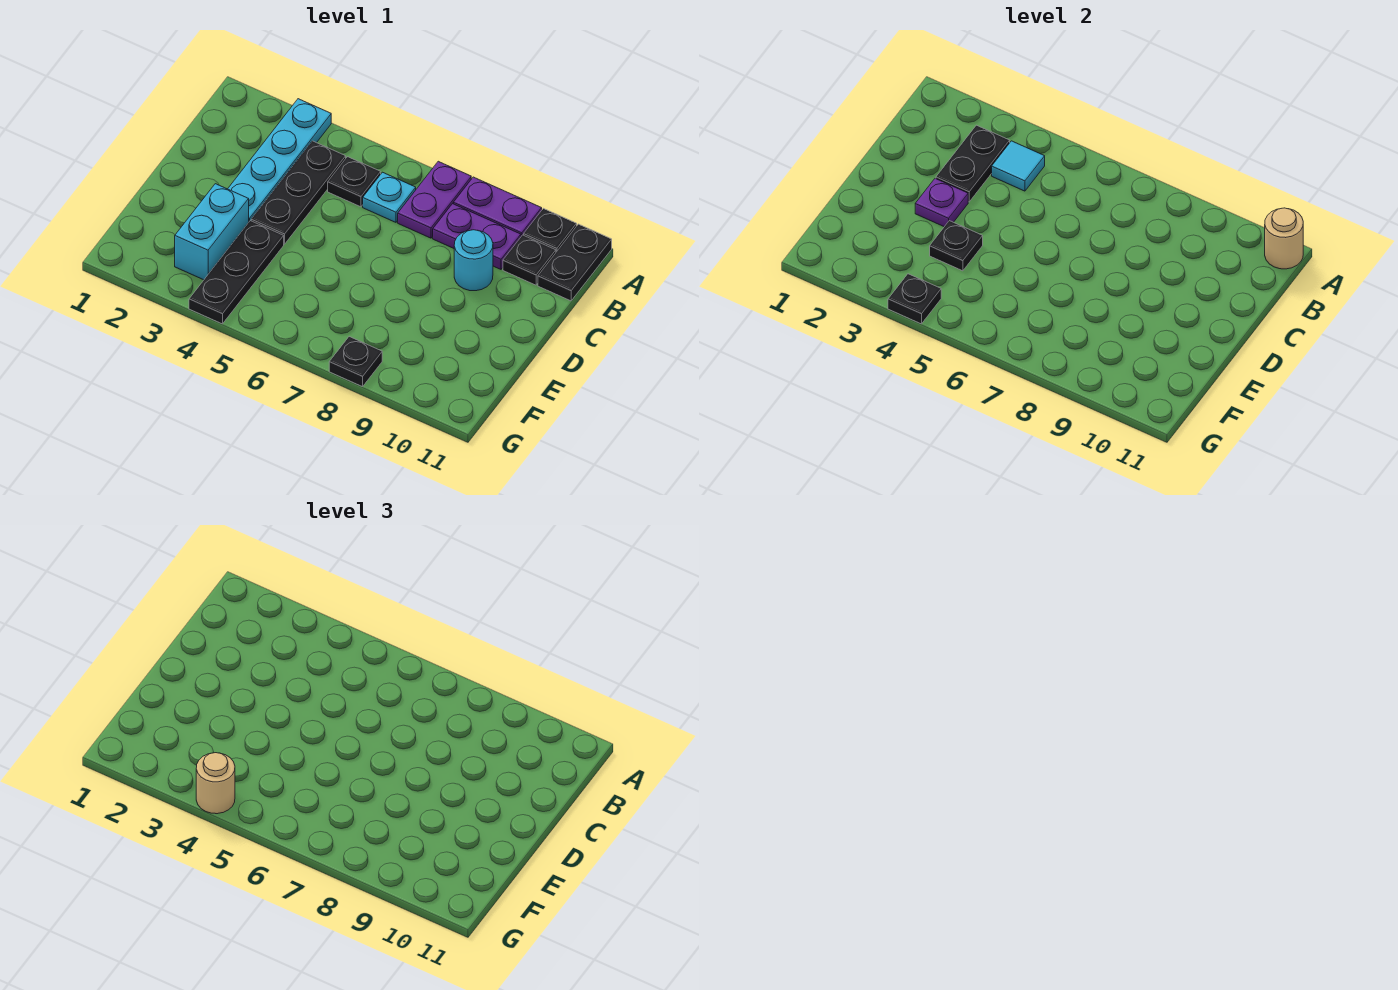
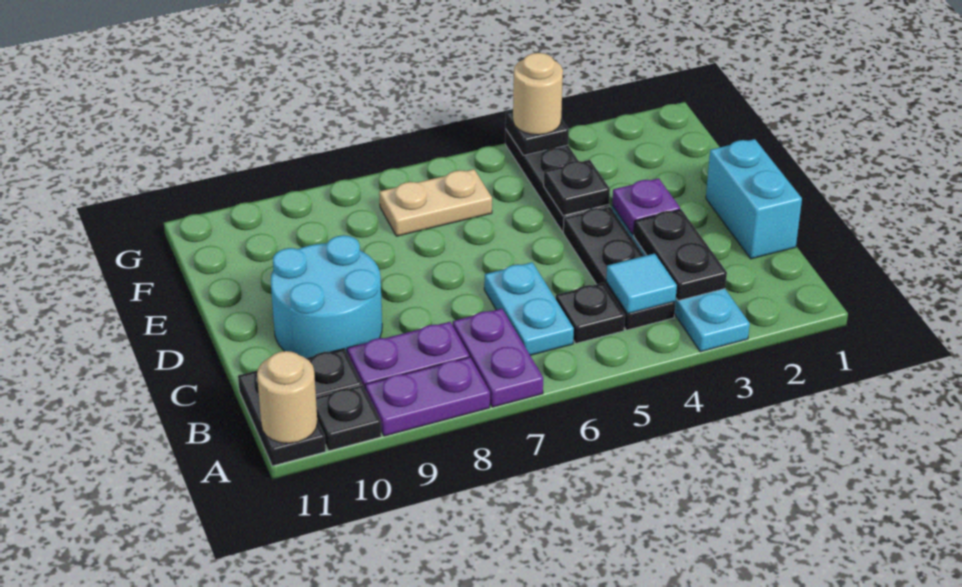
cyan plate B6 level 1 -> cyan plate B6:C6 level 1
cyan round brick C9 level 1 -> cyan round brick C9:D10 level 1
cyan brick E3:F3 level 1 -> cyan brick C1:D1 level 1
none -> tan plate F6:F7 level 1
black plate G8 level 1 -> none

